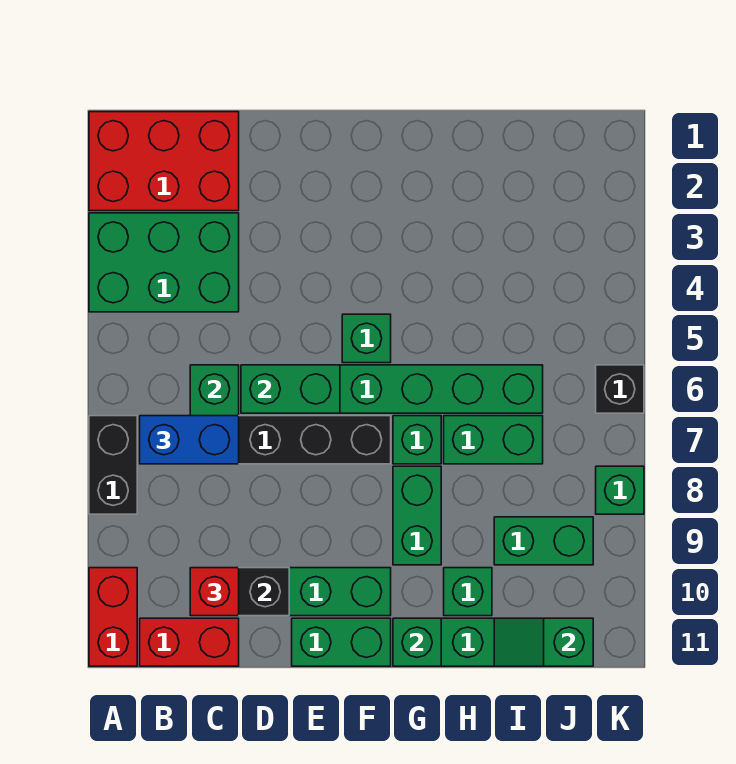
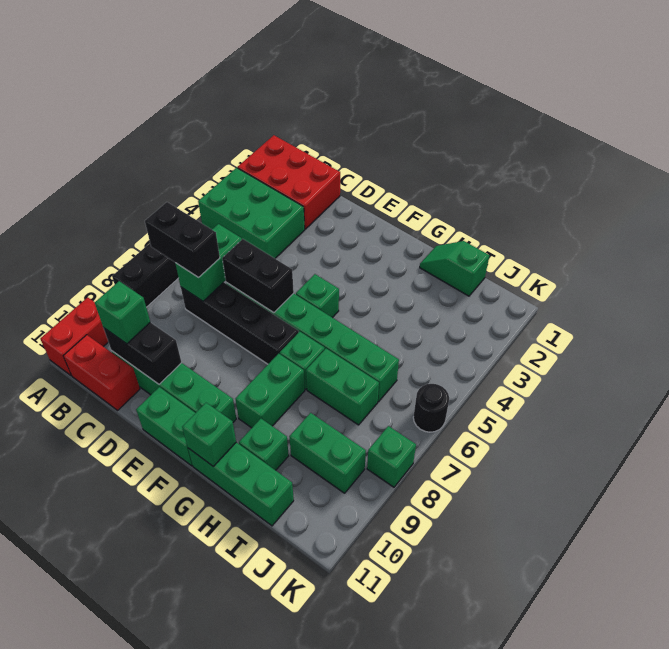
blue brick B7:C7 level 3 -> black brick B7:C7 level 3
red brick C10 level 3 -> green brick C10 level 3
green brick D6:E6 level 2 -> black brick D6:E6 level 2
green slope I11:J11 level 2 top J -> green slope H1:I1 level 1 top I
black brick K6 level 1 -> black round brick K6 level 1

